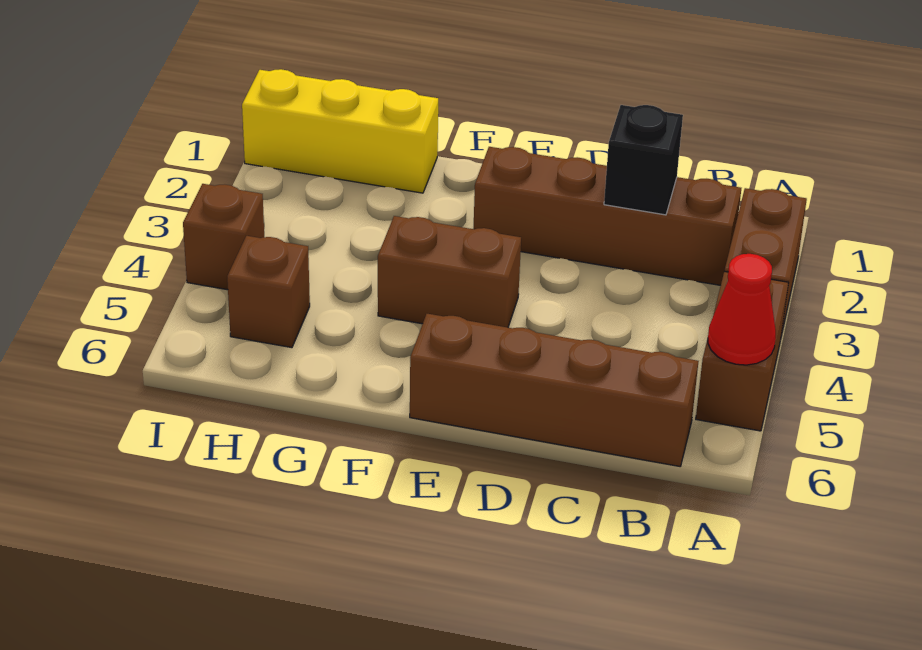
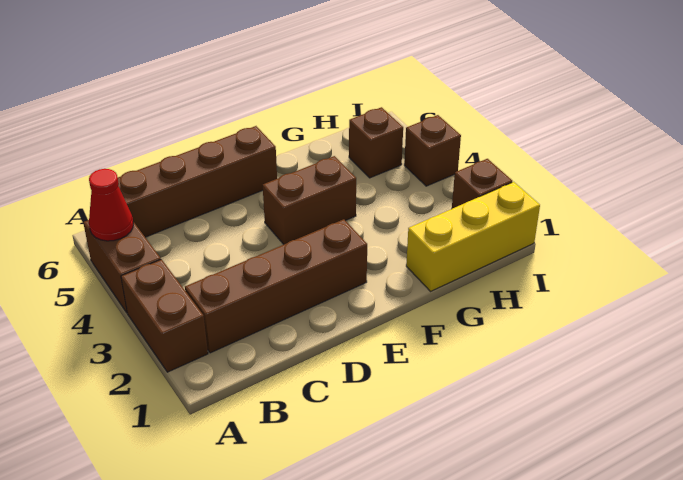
black brick C2 level 2 -> none
none -> brown brick I2 level 1

